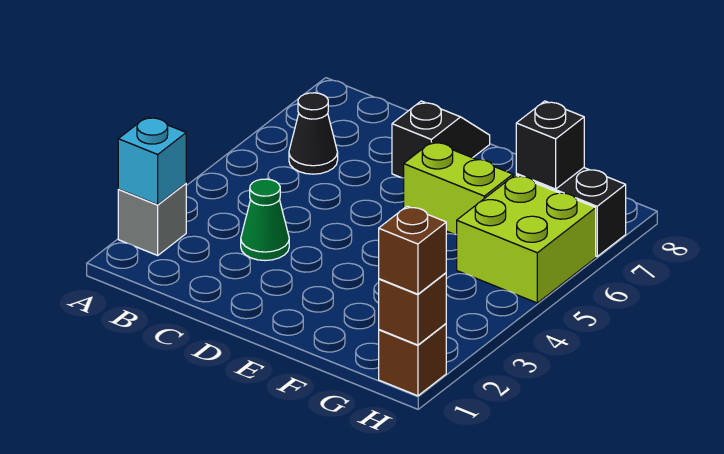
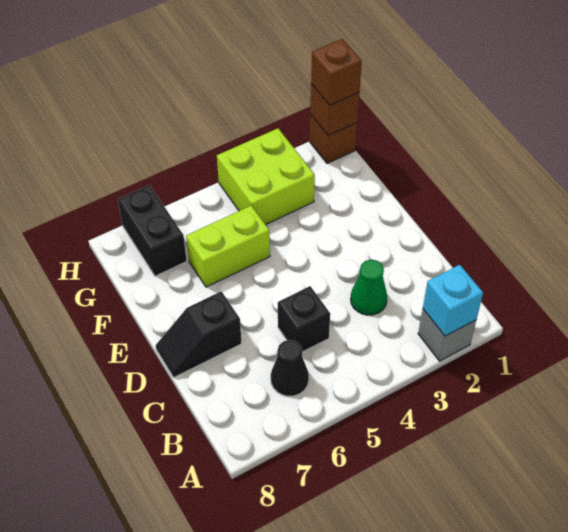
lime brick E6:F6 level 1 -> lime brick F5:F6 level 1
lime brick G5:H6 level 1 -> lime brick G3:H4 level 1
black brick G7 level 2 -> black brick C5 level 1

